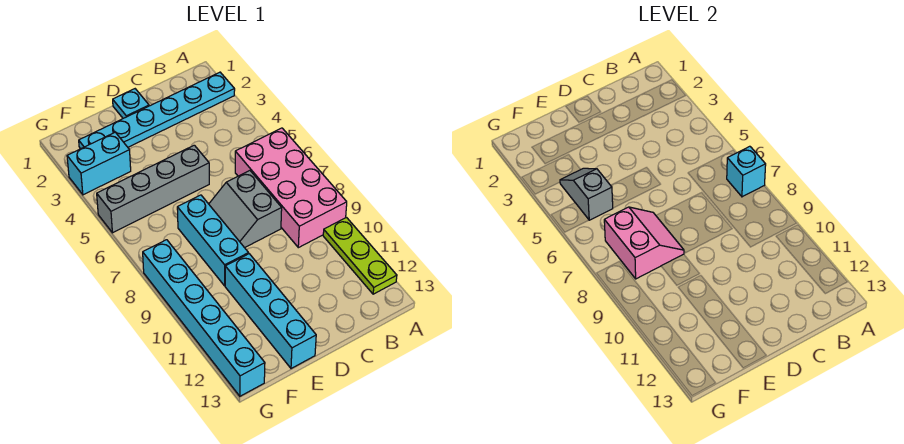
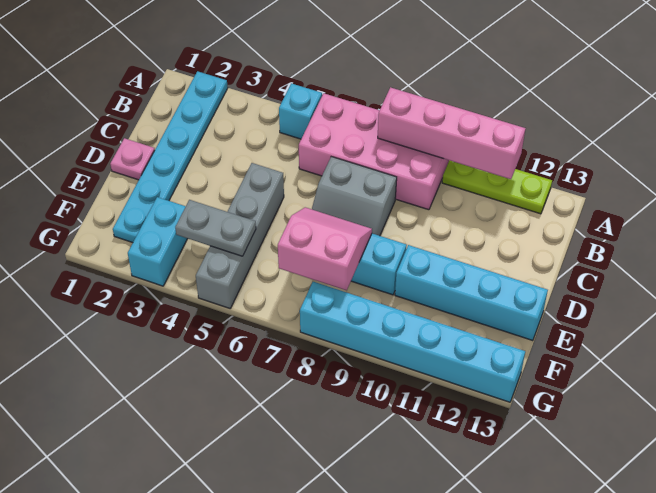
cyan brick A7 level 2 -> cyan brick A5 level 1
none -> pink brick A8:A11 level 2
cyan plate D1 level 1 -> pink plate D1 level 1
grey slope F4:F5 level 2 top 5 -> grey plate F4:F5 level 2

